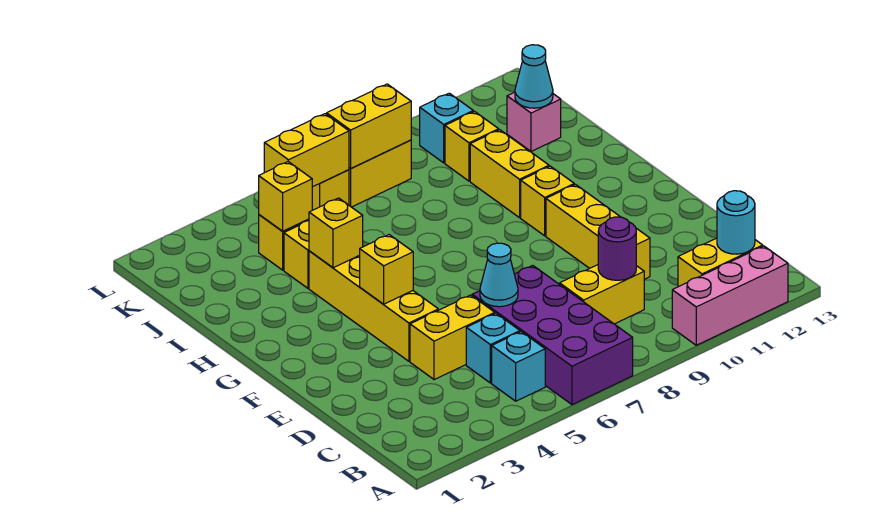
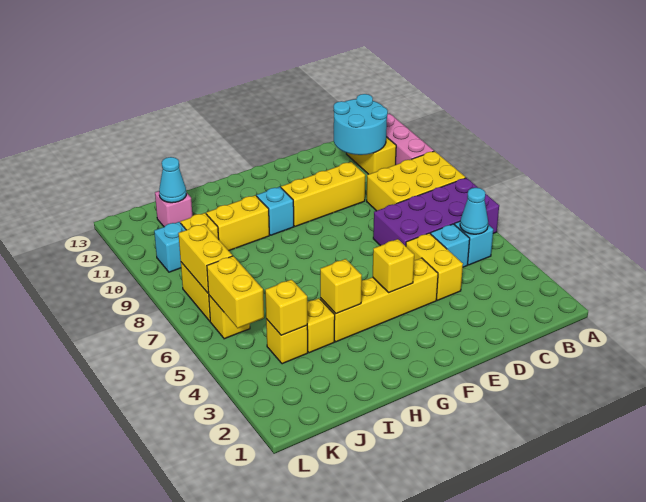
cyan round brick B12 level 2 -> cyan round brick B11:C12 level 2
yellow brick C8:C9 level 1 -> yellow brick A8:C9 level 1
purple round brick C9 level 2 -> none
cyan cone D6 level 2 -> cyan cone B5 level 2
yellow brick G10 level 1 -> cyan brick G10 level 1

